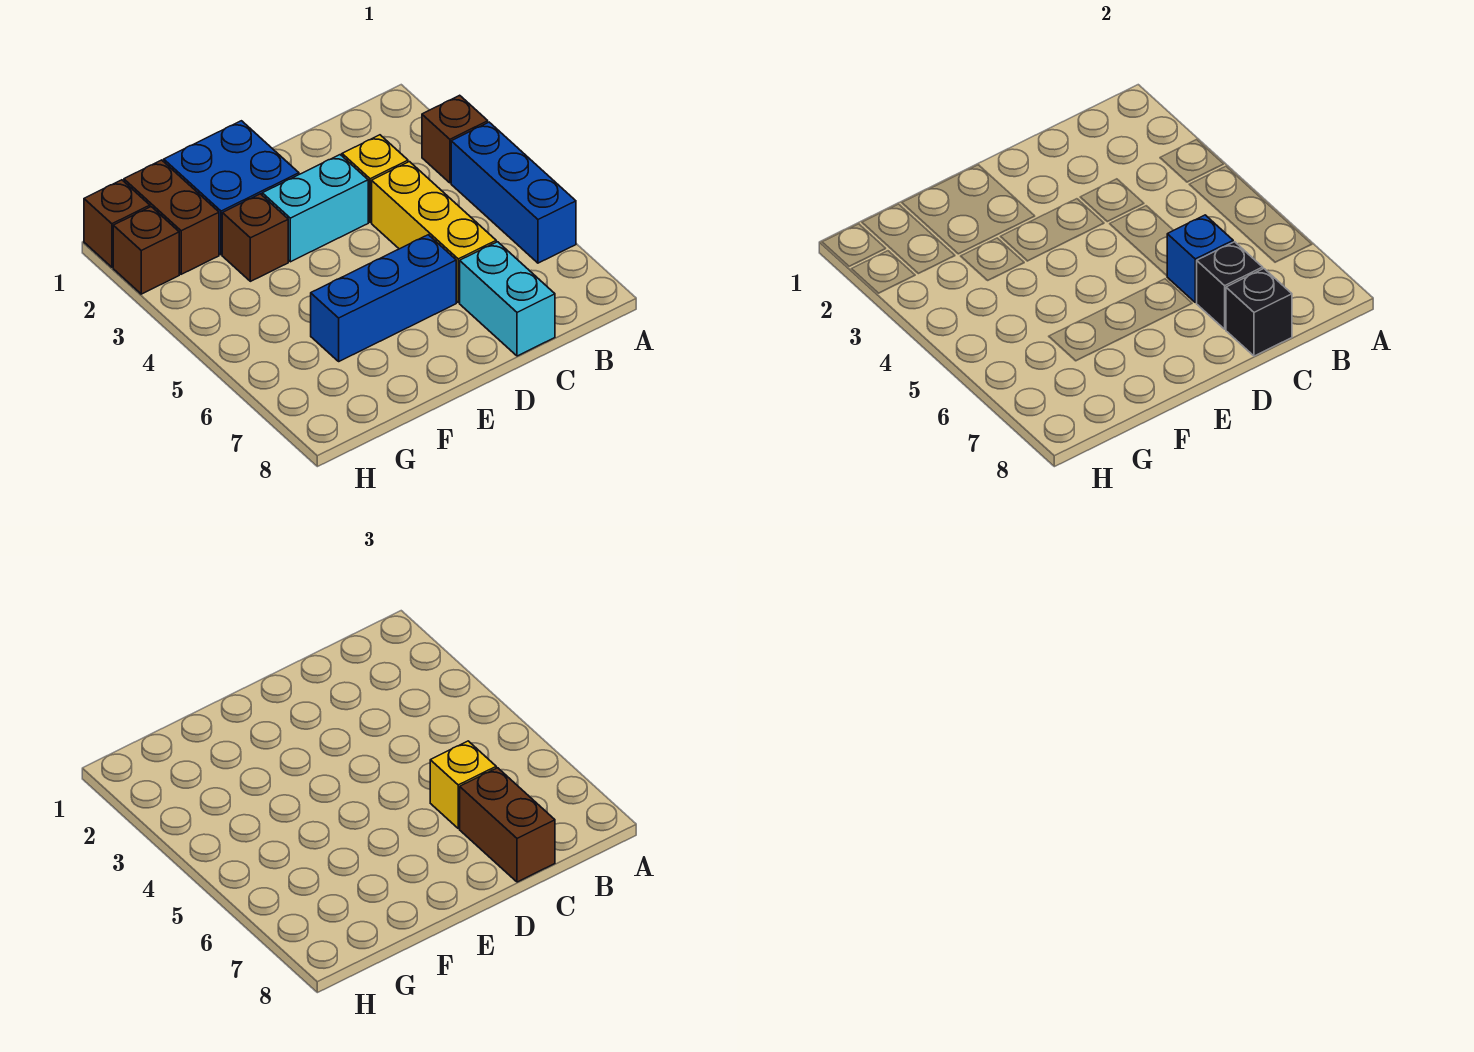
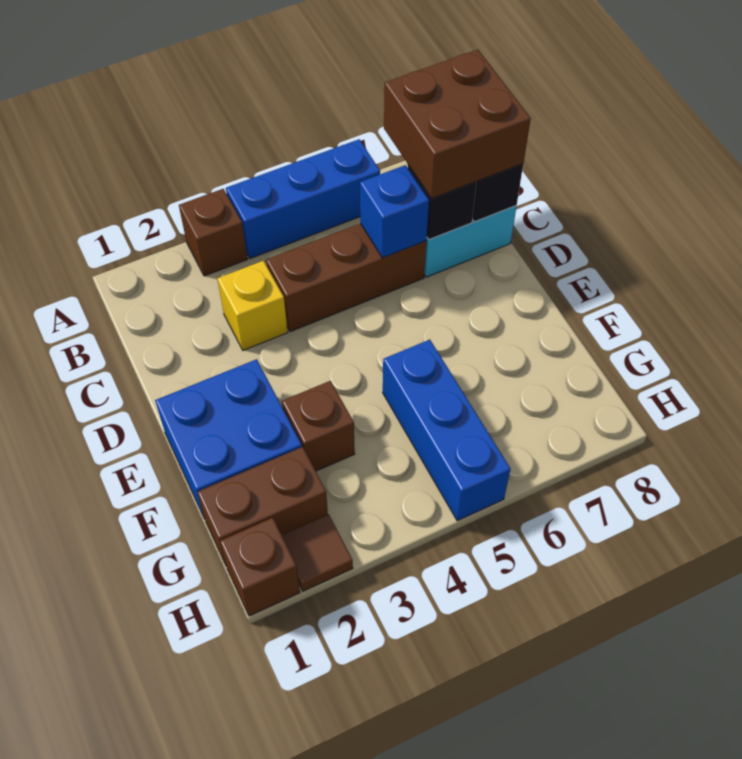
yellow brick C4:C6 level 1 -> brown brick C4:C6 level 1
yellow brick C6 level 3 -> none
brown brick C7:C8 level 3 -> brown brick B7:C8 level 3
cyan brick D3:E3 level 1 -> none
blue brick D6:F6 level 1 -> blue brick F5:H5 level 1
brown brick H2 level 1 -> brown tile H2 level 1

